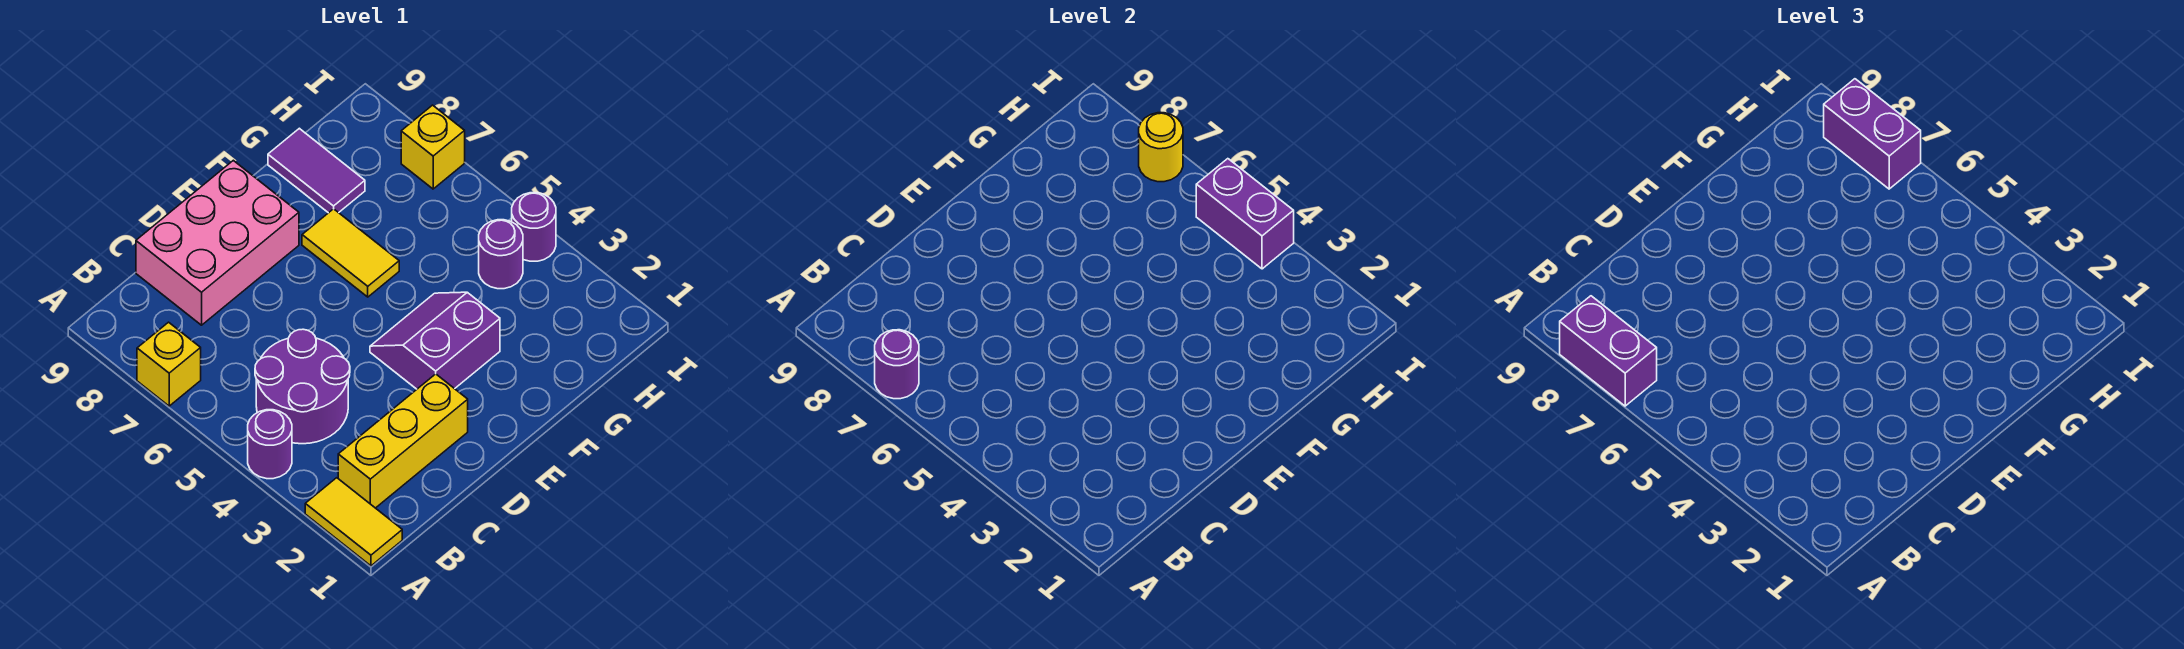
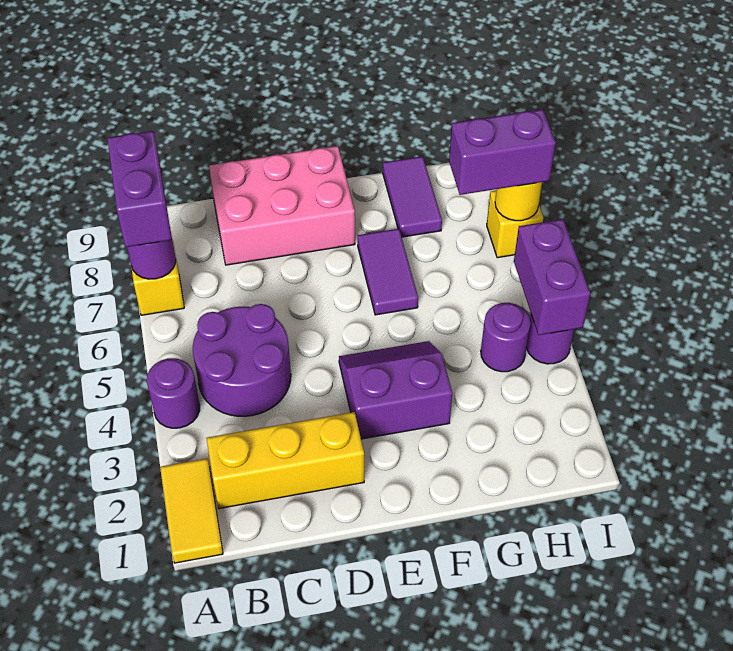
yellow tile F6:F7 level 1 -> purple tile F6:F7 level 1
purple brick I7:I8 level 3 -> purple brick H7:I7 level 3

